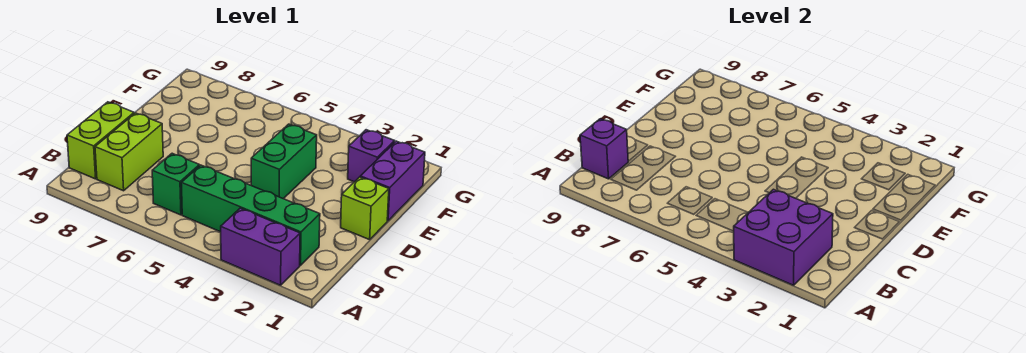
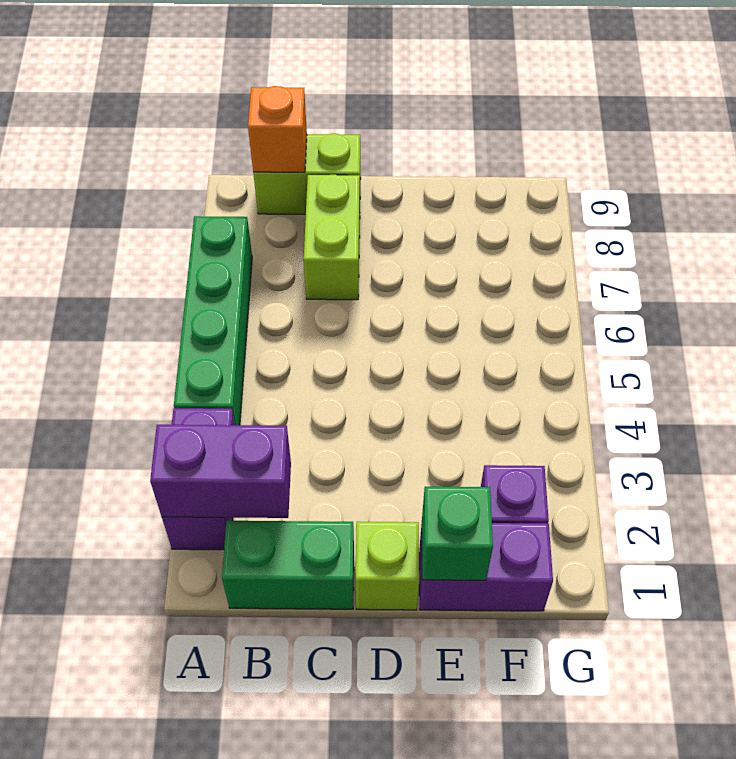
purple brick A2:B3 level 2 -> purple brick A2:B2 level 2
green brick B2:B5 level 1 -> green brick A4:A7 level 1
green brick B6 level 1 -> green brick E1 level 2
lime brick B8:C8 level 1 -> lime brick C7:C8 level 1
purple brick B9 level 2 -> orange brick B9 level 2
green brick D4:E4 level 1 -> green brick B1:C1 level 1

